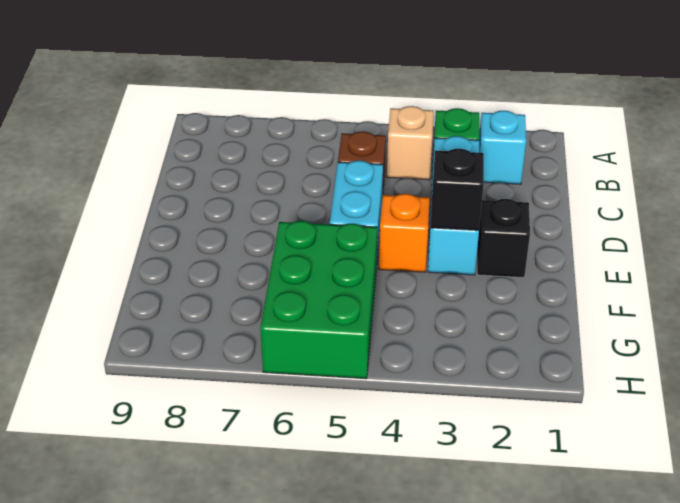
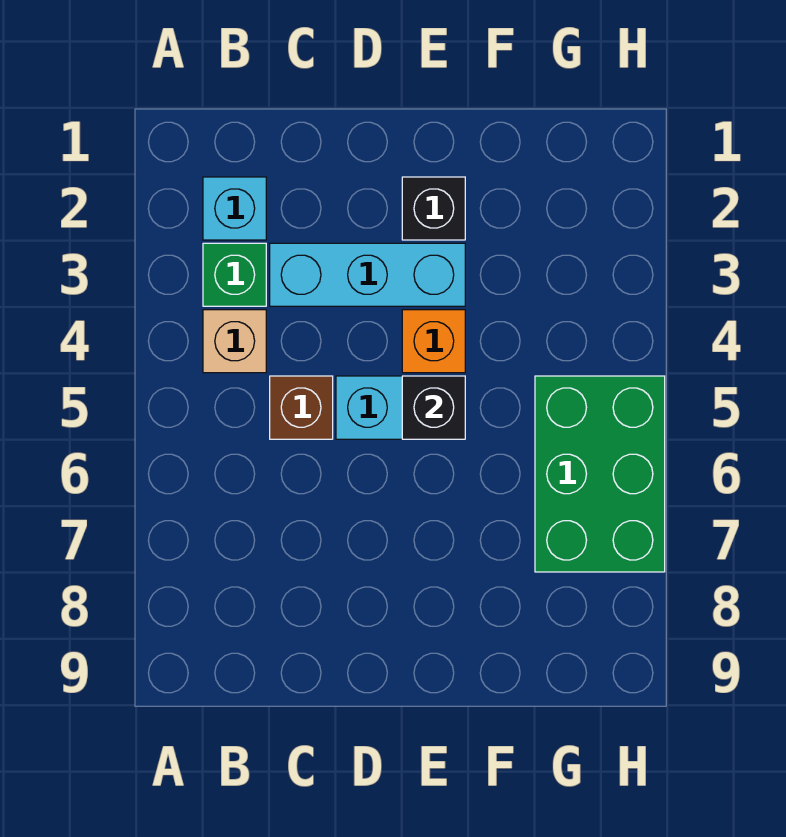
black brick E3 level 2 -> black brick E5 level 2
green brick F5:H6 level 1 -> green brick G5:H7 level 1

